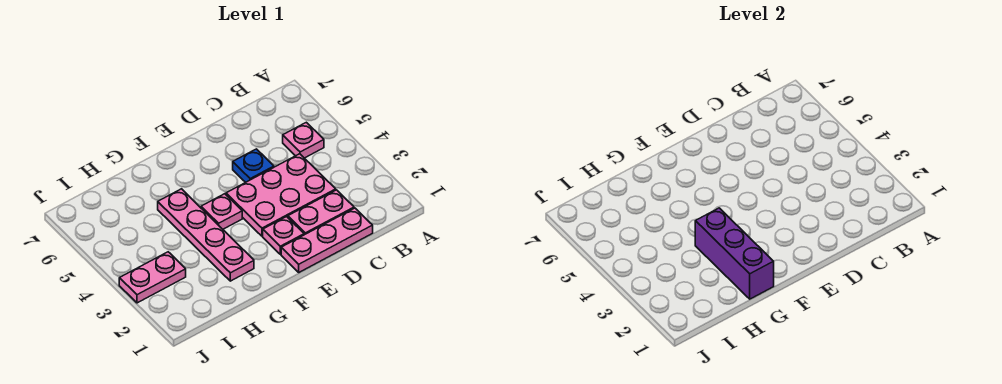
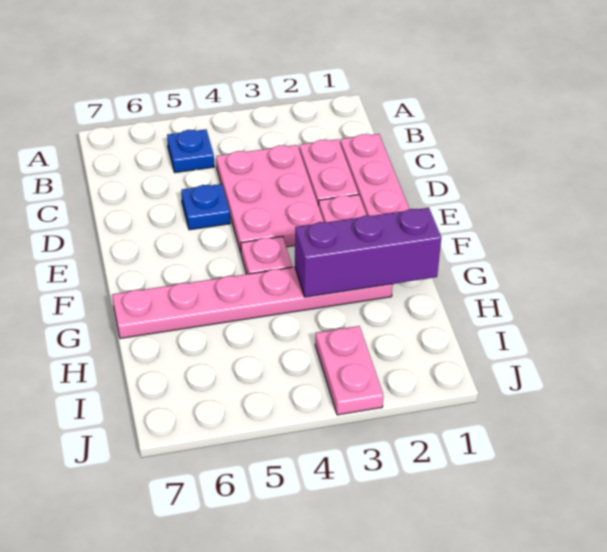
pink plate B5 level 1 -> blue plate B5 level 1
pink plate G2:G5 level 1 -> pink plate G2:G7 level 1

